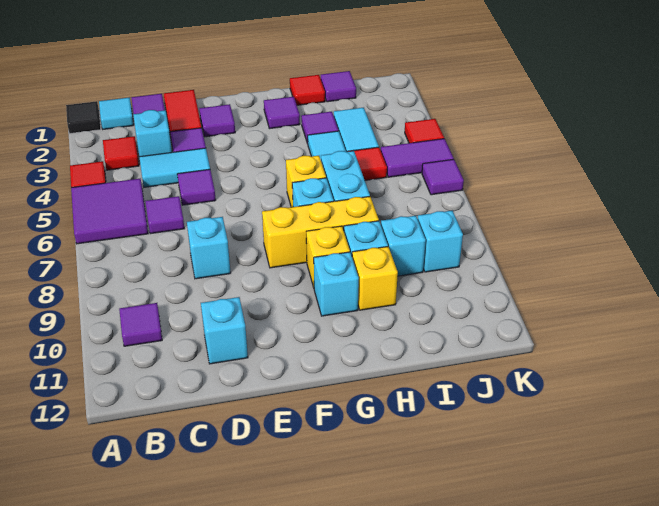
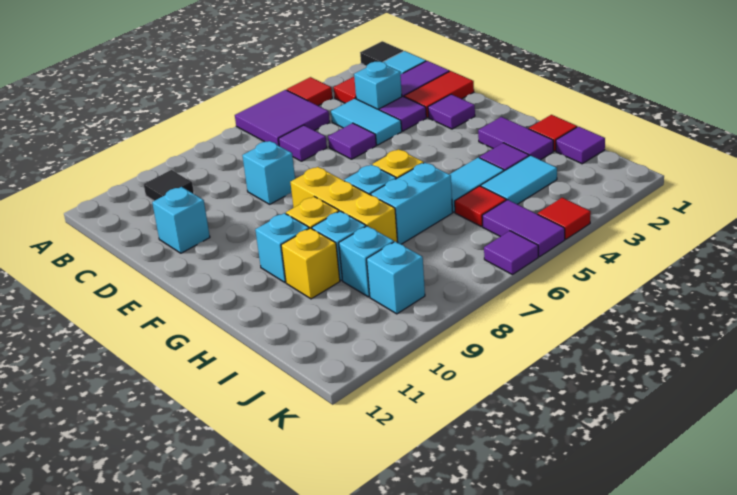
purple tile B10 level 1 -> black tile B10 level 1
purple tile G2 level 1 -> purple tile G2:H2 level 1

